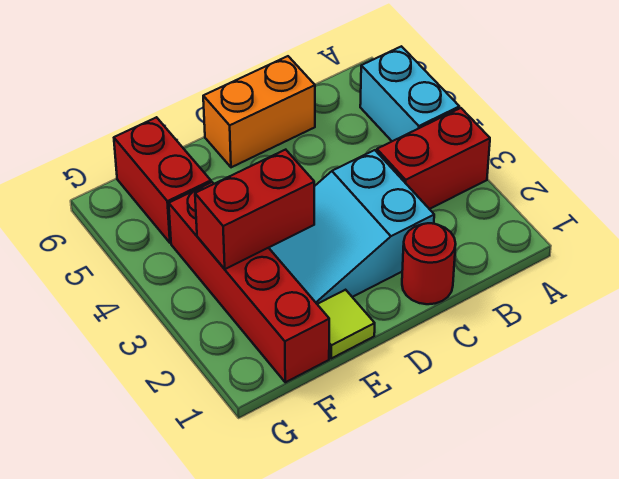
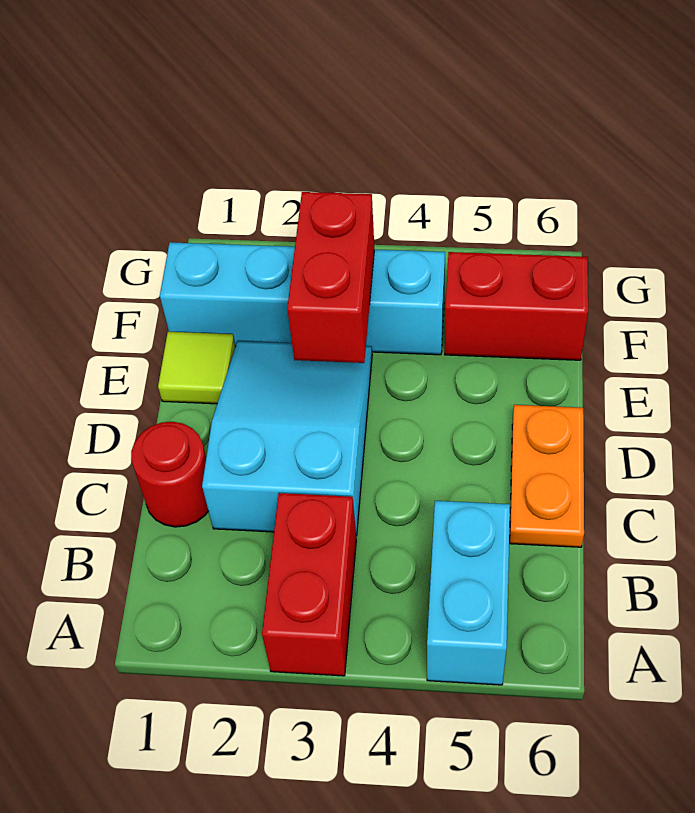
cyan brick A4:A5 level 1 -> cyan brick A5:B5 level 1
orange brick C6:D6 level 1 -> orange plate C6:D6 level 1
red brick F1:F4 level 1 -> cyan brick F1:F4 level 1

